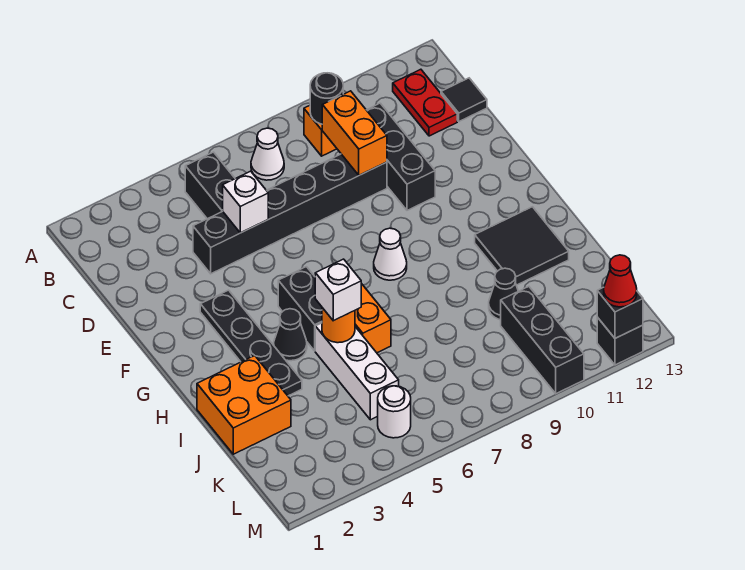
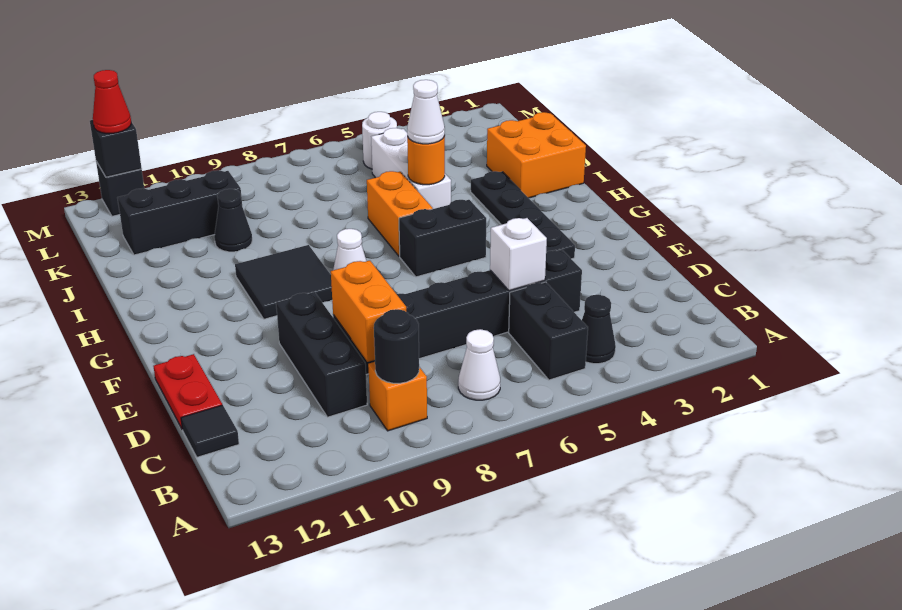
red plate B12:C12 level 1 -> red plate D13:E13 level 1
black brick G5:H5 level 1 -> black brick G5:G6 level 1
black cone H4 level 1 -> black cone B4 level 1
black tile H11:I12 level 1 -> black tile G9:H10 level 1
white brick I5 level 3 -> white cone I5 level 3
black brick K10:M10 level 1 -> black brick K10:K12 level 1

